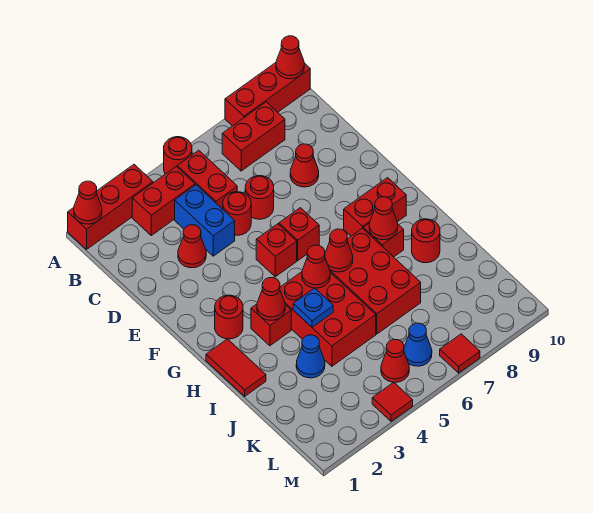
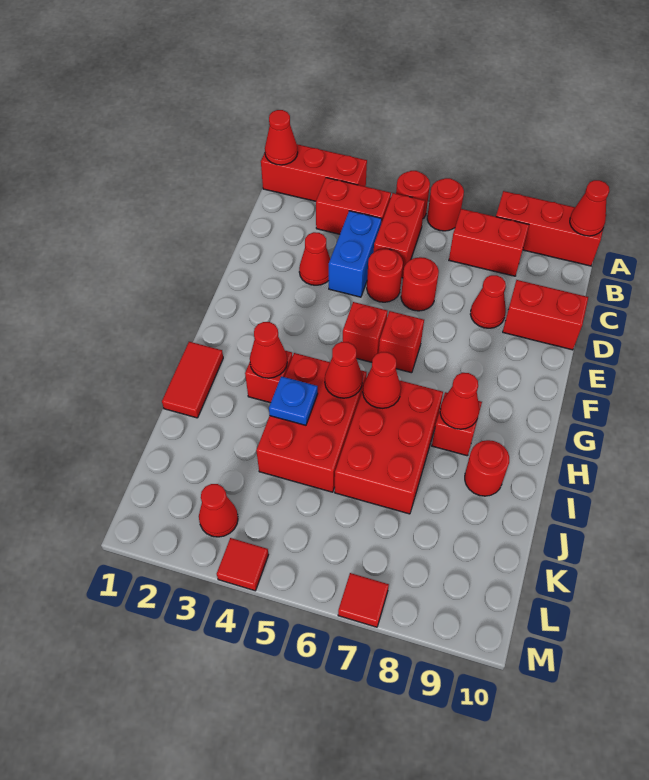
red round brick G2 level 1 -> red round brick A6 level 1
red brick G8:G9 level 1 -> red brick D9:D10 level 1
blue cone J3 level 1 -> none
red cone L5 level 1 -> red cone L3 level 1
blue cone L6 level 1 -> none

